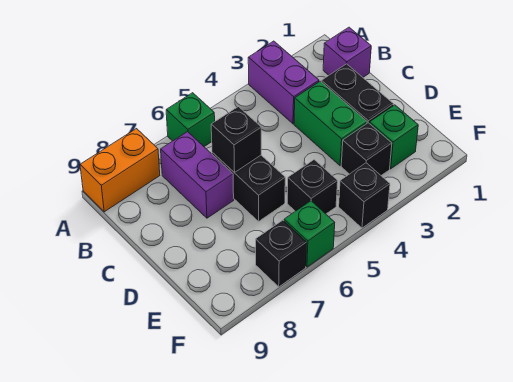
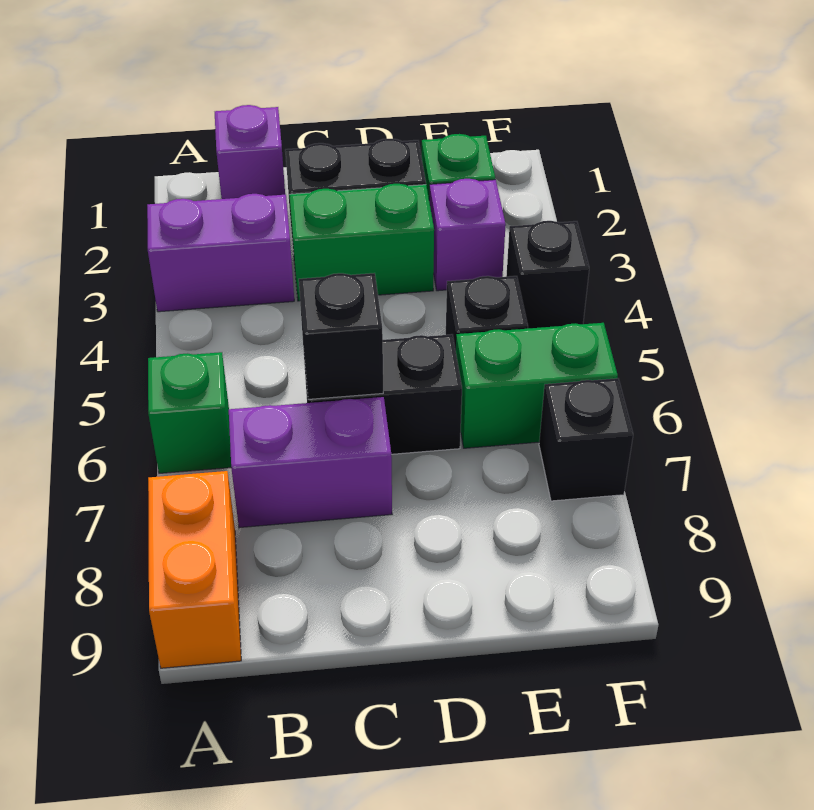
black brick E3 level 1 -> purple brick E3 level 1
green brick F6 level 1 -> green brick E6:F6 level 1

